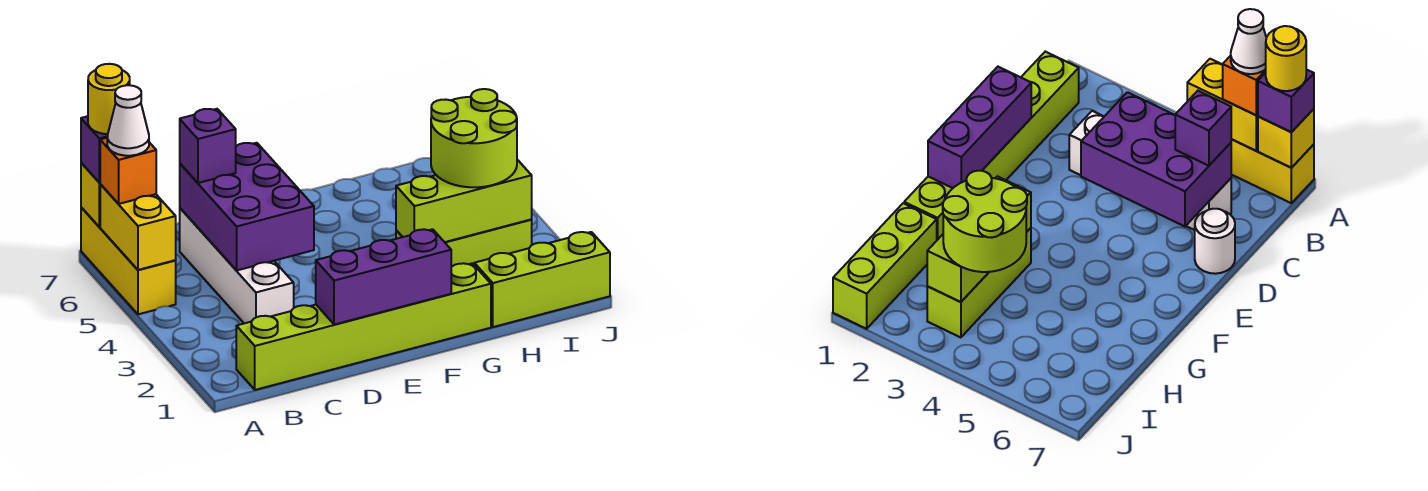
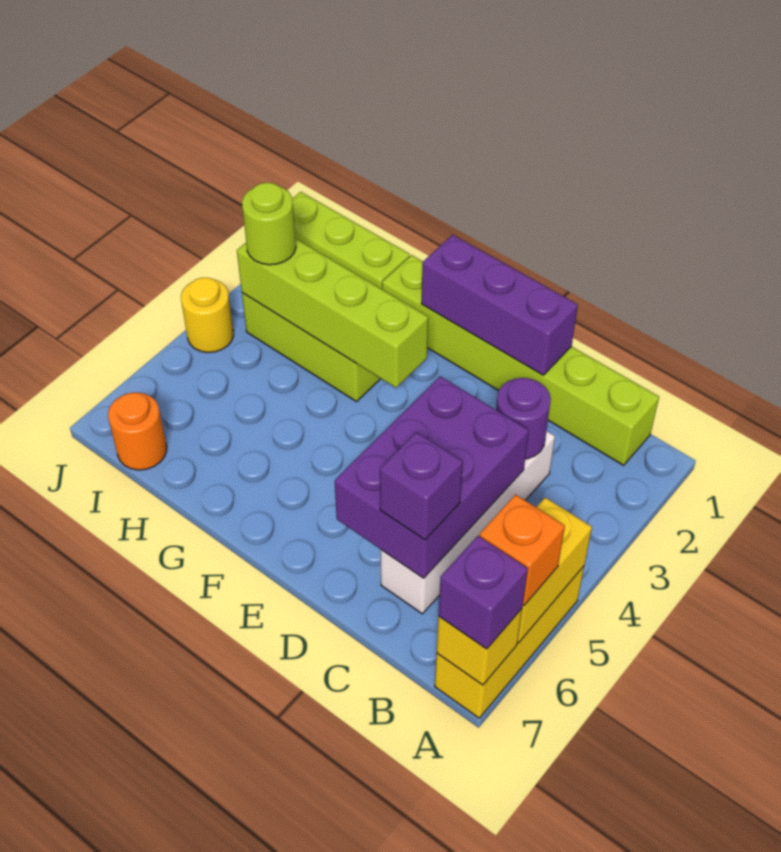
white cone A6 level 4 -> none
yellow round brick A7 level 4 -> yellow round brick J4 level 1
none -> purple round brick C3 level 2
white round brick D7 level 1 -> none
lime brick G3:I3 level 2 -> lime brick F3:I3 level 2
lime round brick H3:I4 level 3 -> lime round brick I3 level 3
none -> orange round brick I7 level 1

